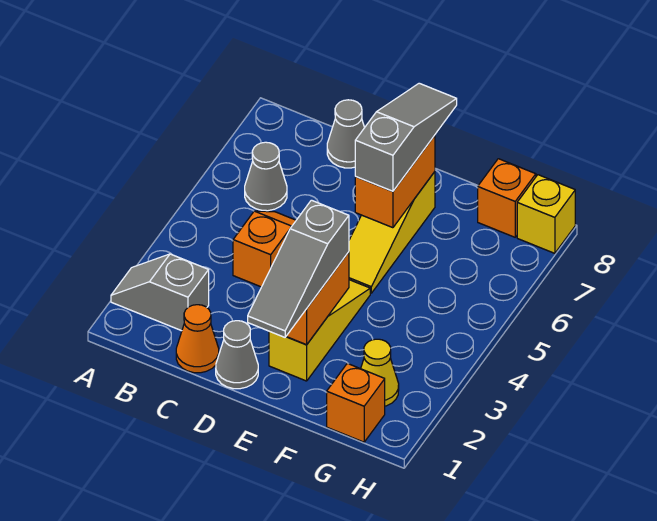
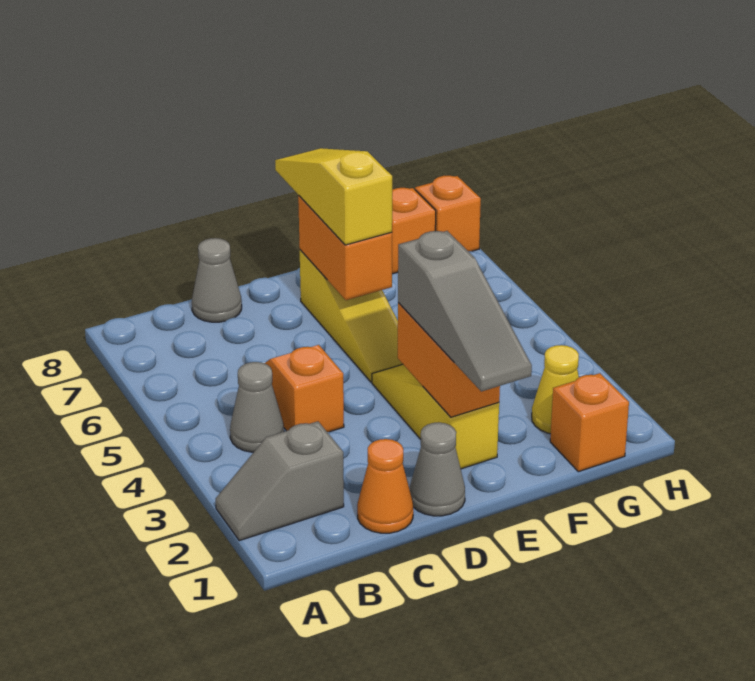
grey cone B6 level 1 -> grey cone B4 level 1
grey slope E6:E8 level 3 top 6 -> yellow slope E6:E8 level 3 top 6
yellow brick H8 level 1 -> orange brick H8 level 1

